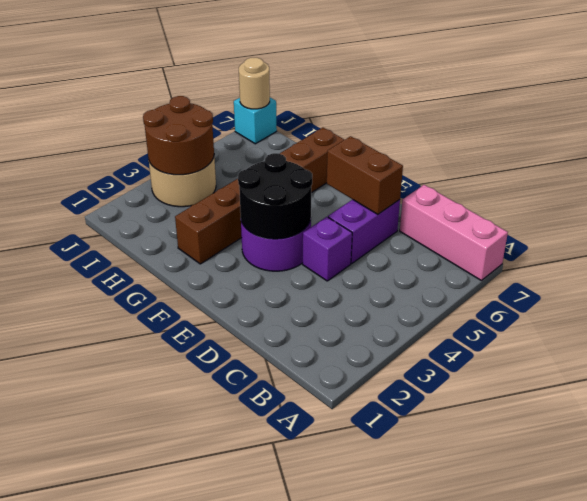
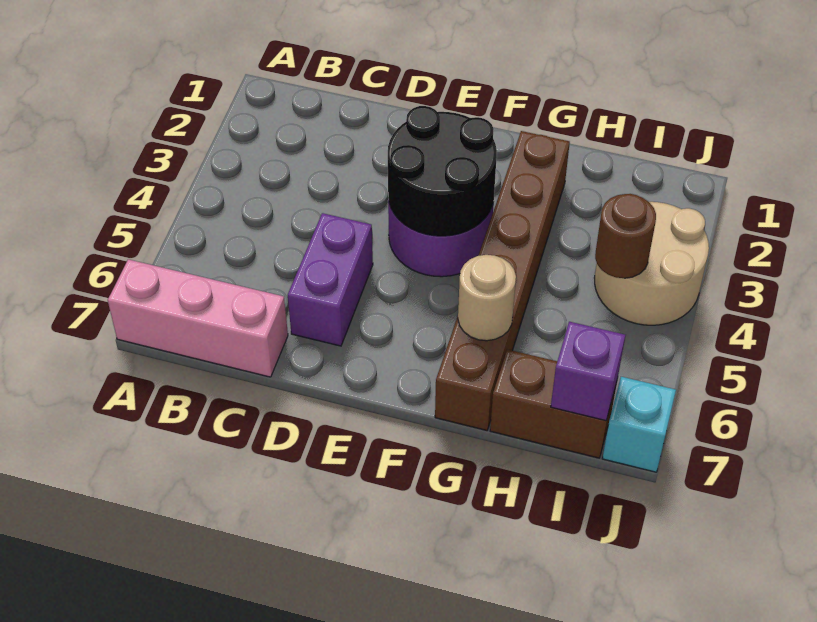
purple brick D4 level 1 -> purple brick I7 level 2
brown brick D6:E6 level 2 -> brown brick H7:I7 level 1
brown round brick I3:J4 level 2 -> brown round brick I4 level 2
tan round brick J7 level 2 -> tan round brick G6 level 2

